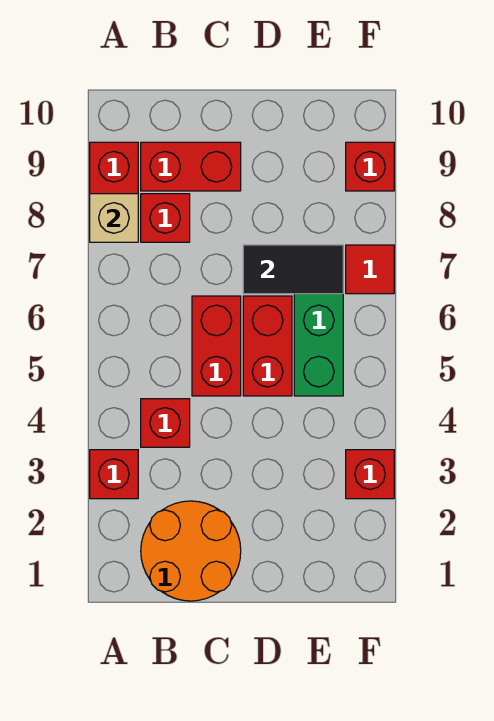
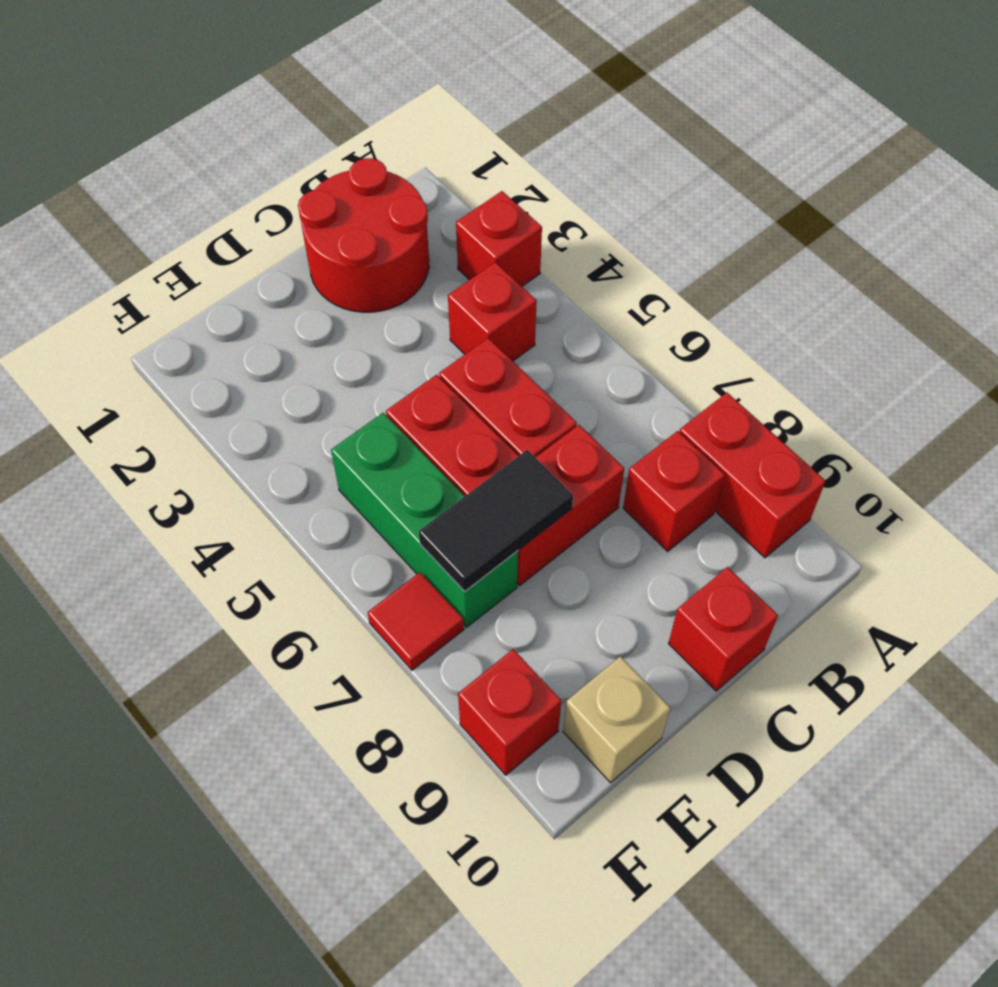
tan brick A8 level 2 -> tan brick E10 level 1
orange round brick B1:C2 level 1 -> red round brick B1:C2 level 1
red brick B9:C9 level 1 -> red brick C7:D7 level 1
red brick F3 level 1 -> red brick C10 level 1

